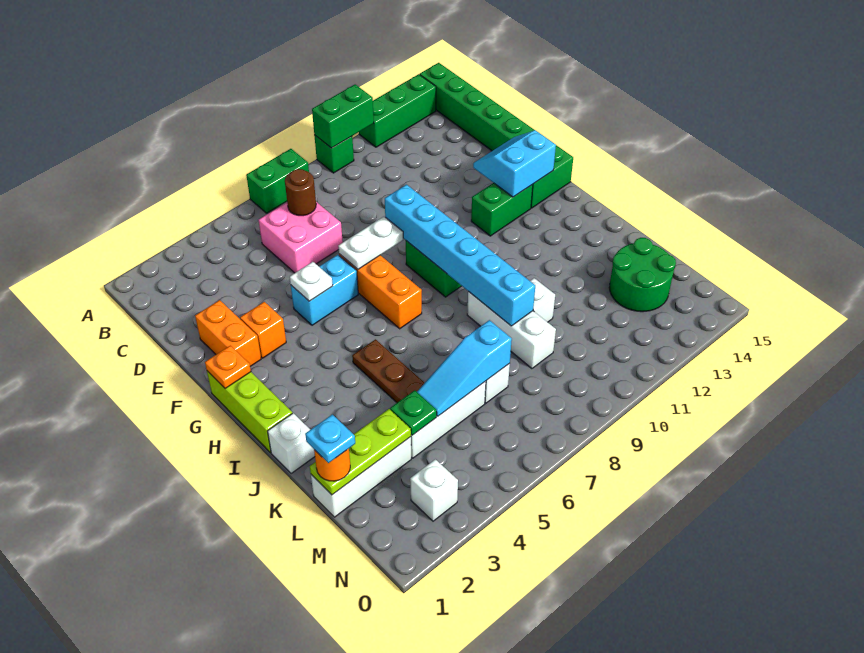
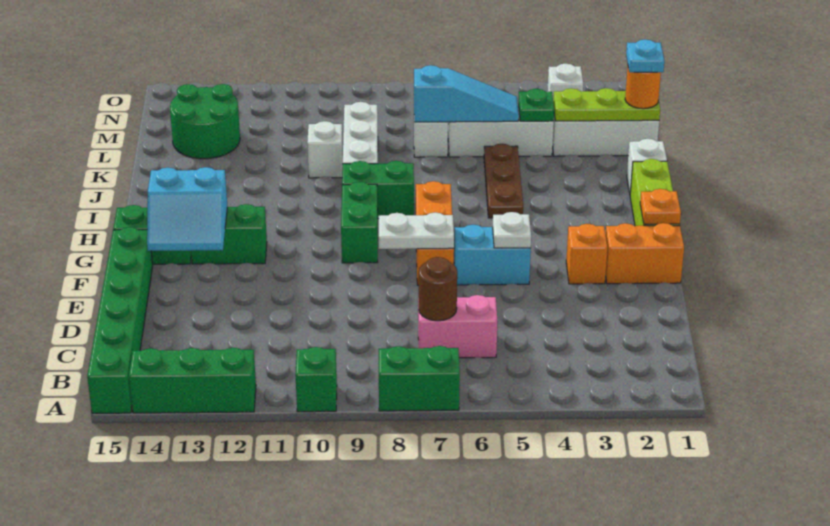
green brick A10:A11 level 2 -> green brick I8:I9 level 1
pink brick C6:D7 level 1 -> pink brick C6:C7 level 1
orange brick E2:F2 level 1 -> orange brick F1:F2 level 1
cyan brick F9:K9 level 2 -> none

